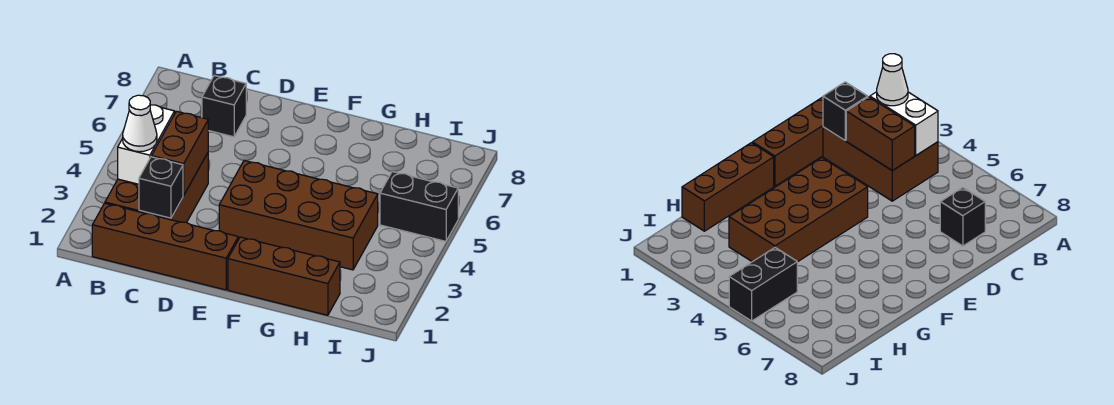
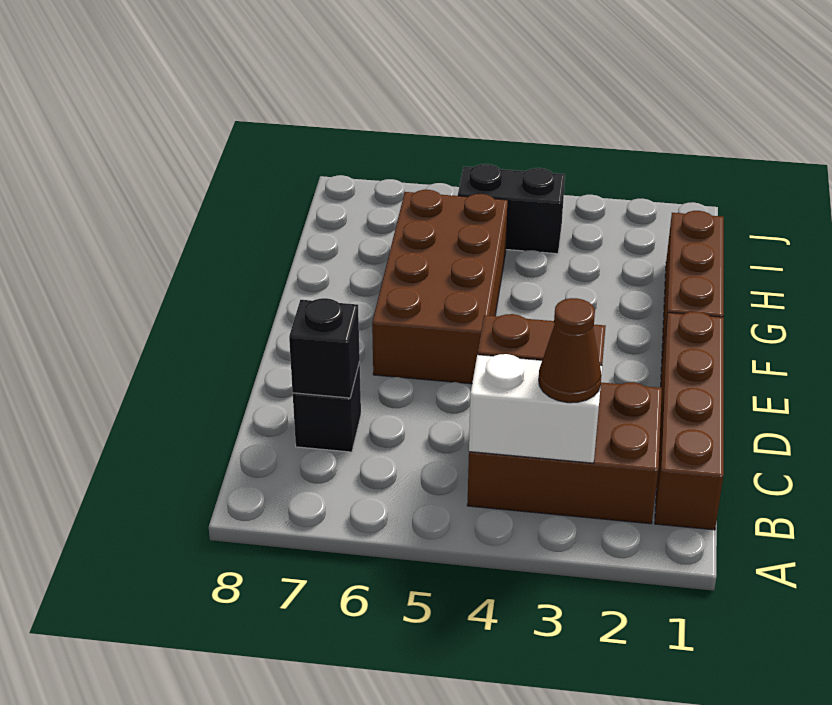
white cone B3 level 3 -> brown cone B3 level 3
black brick C2 level 2 -> black brick C7 level 2
brown brick E3:H4 level 1 -> brown brick E5:H6 level 1
black brick I5:J5 level 1 -> black brick I4:I5 level 1

